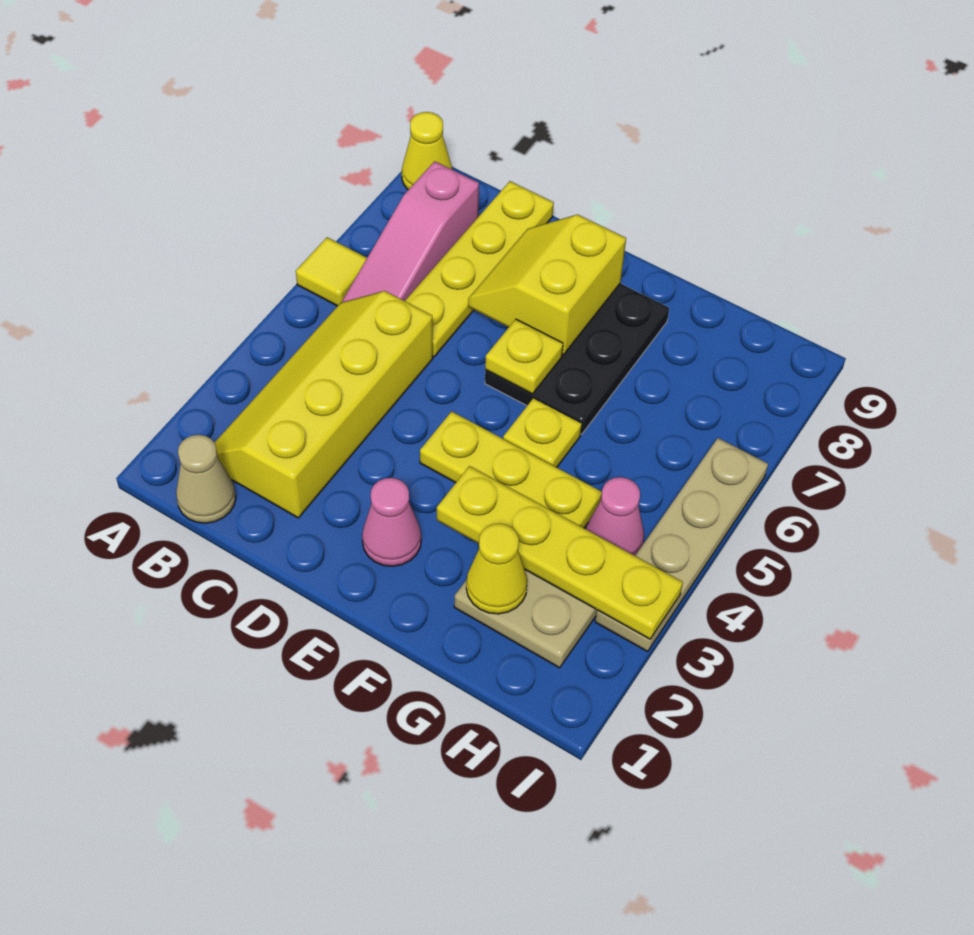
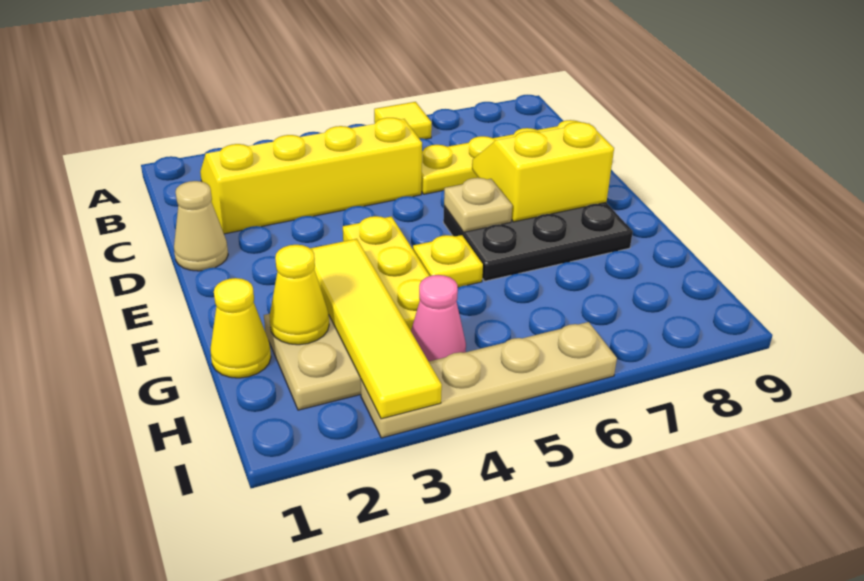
yellow cone A9 level 1 -> yellow cone G1 level 1
tan cone B1 level 1 -> tan cone D1 level 1
pink slope B6:B8 level 1 top 8 -> none
pink cone E2 level 1 -> none
yellow plate E6 level 2 -> tan plate E6 level 2
yellow plate F3:I3 level 2 -> yellow tile F3:I3 level 2

